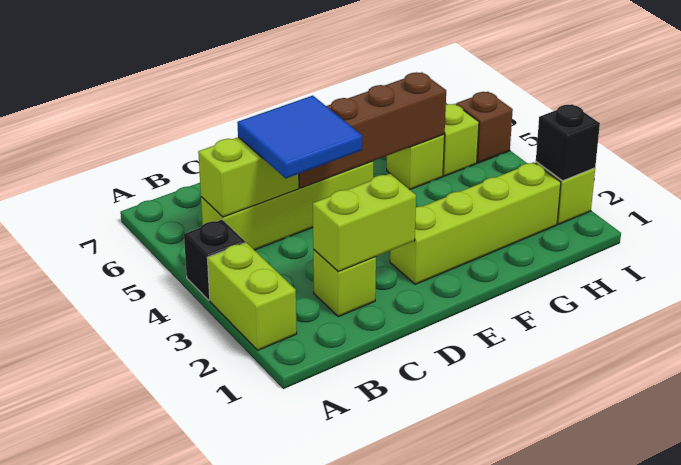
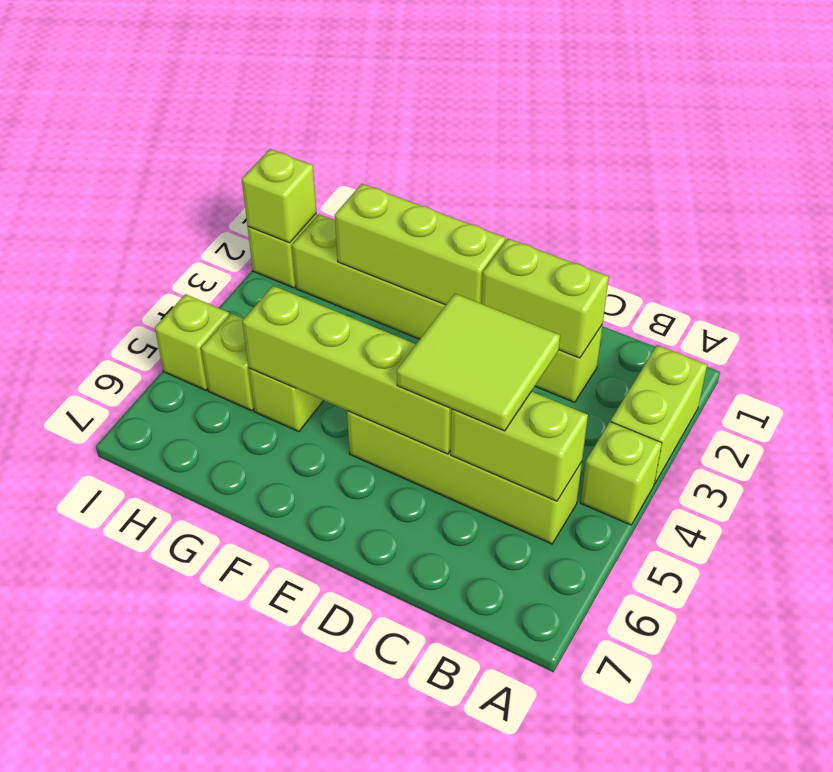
black brick A4 level 1 -> lime brick A4 level 1
blue tile C4:D5 level 3 -> lime tile C4:D5 level 3
brown brick D5:G5 level 2 -> lime brick D5:G5 level 2
none -> lime brick E2:G2 level 2
black brick I2 level 2 -> lime brick I2 level 2
brown brick I5 level 1 -> lime brick I5 level 1

